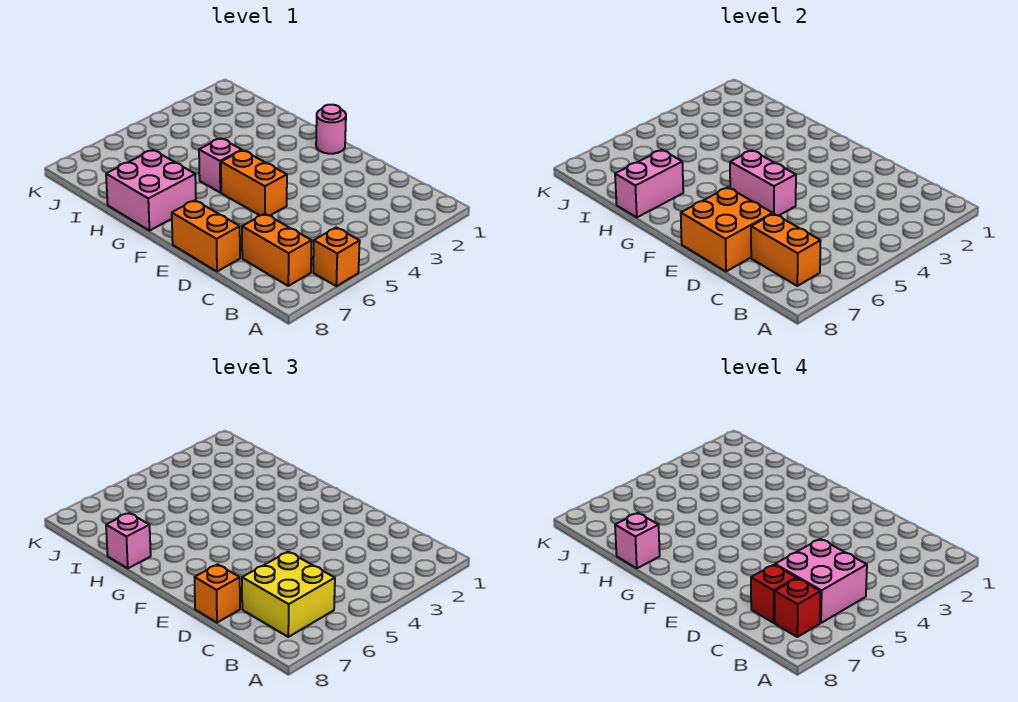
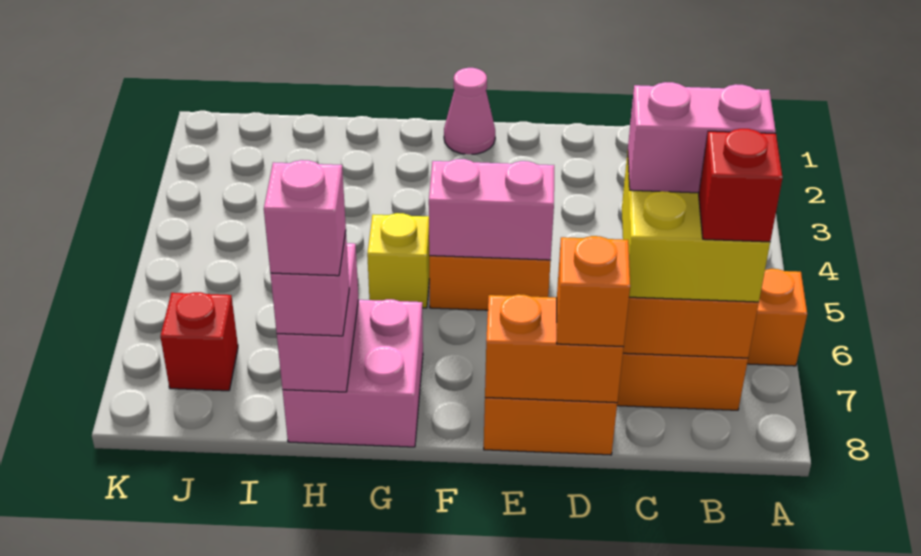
pink brick B5:C6 level 4 -> pink brick B6:C6 level 4
red brick C7 level 4 -> red brick J7 level 1
orange brick D7:E8 level 2 -> orange brick D8:E8 level 2
pink round brick F1 level 1 -> pink cone F1 level 1
pink brick G5 level 1 -> yellow brick G5 level 1

